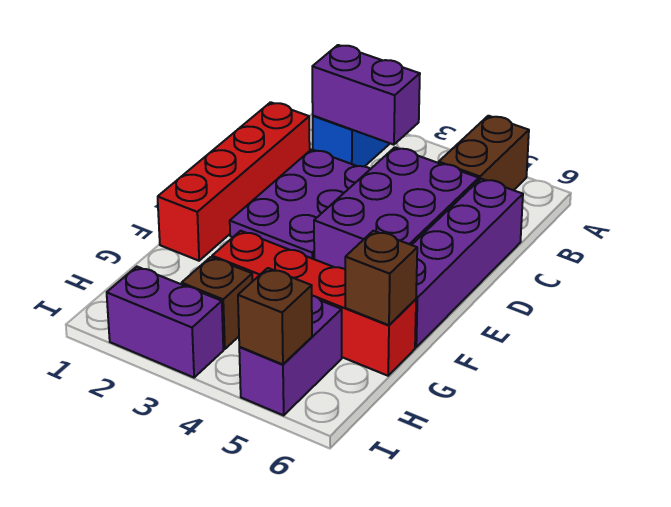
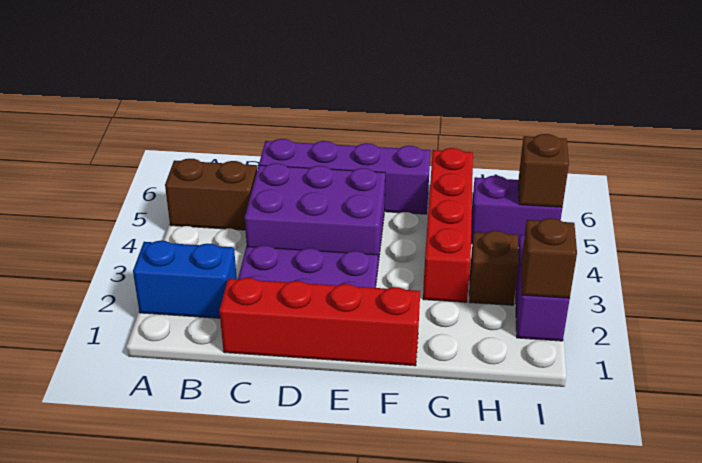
purple brick B2:B3 level 2 -> none
brown brick G6 level 2 -> brown brick I2 level 2

